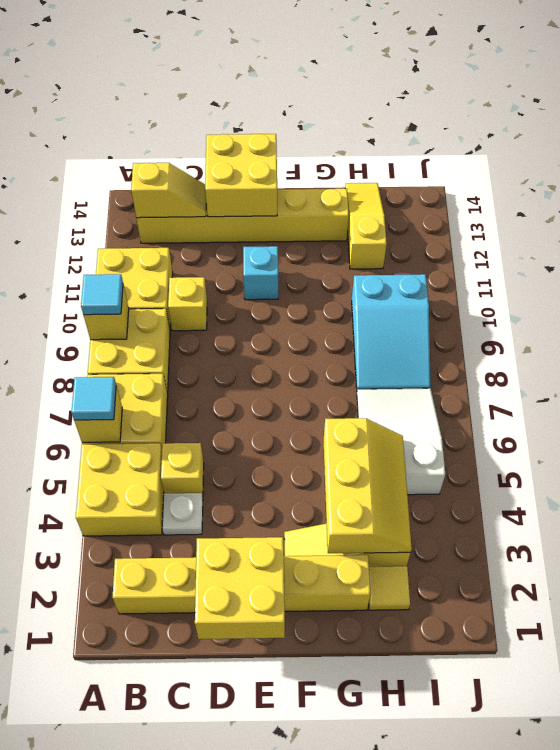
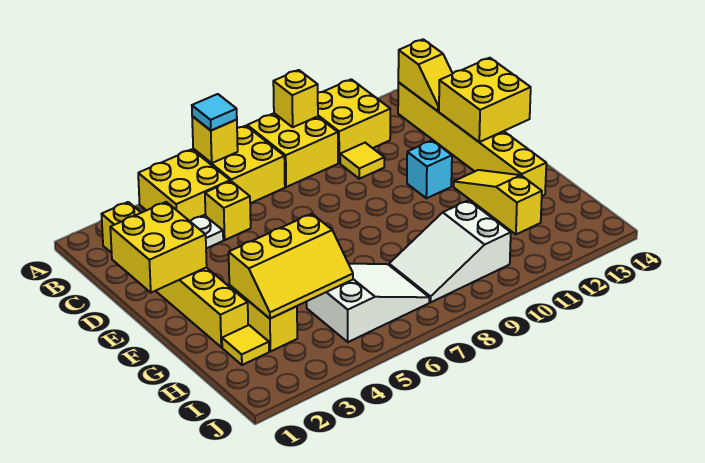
cyan tile A9 level 3 -> none
yellow brick C10 level 1 -> yellow tile C10 level 1
cyan slope H8:I10 level 1 top 10 -> white slope H8:I10 level 1 top 10
yellow slope H12:H14 level 1 top 12 -> yellow slope F12:H12 level 1 top H

